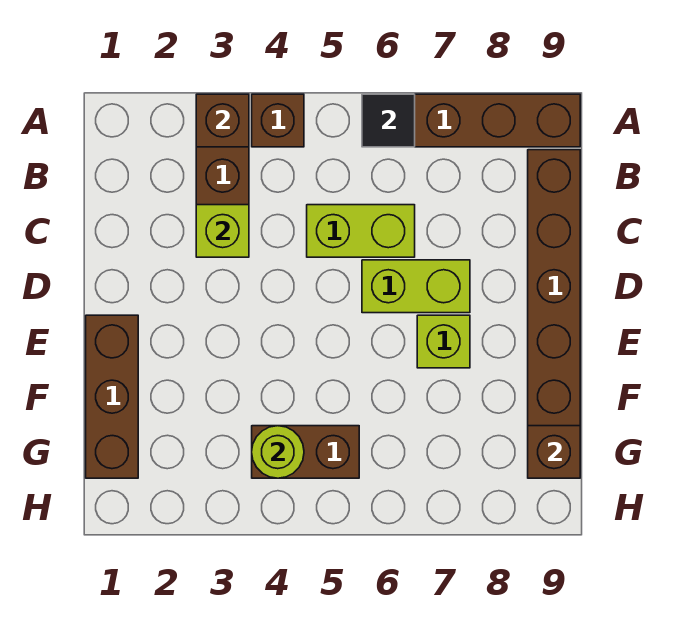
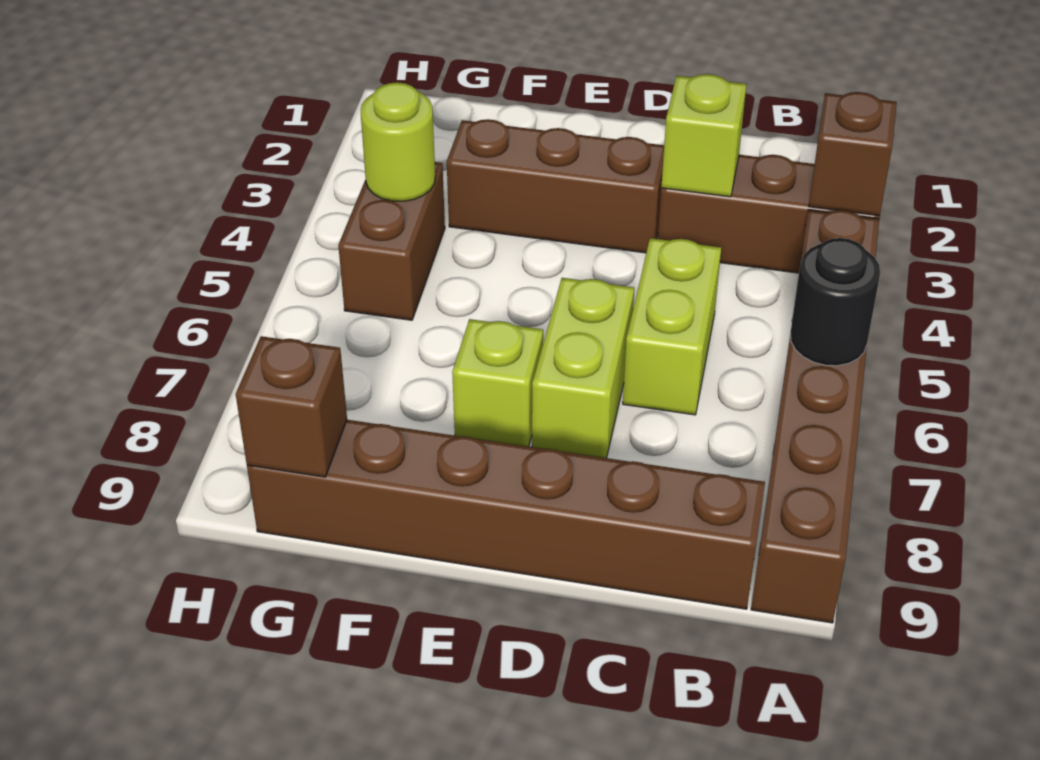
black tile A6 level 2 -> black round brick A6 level 2
brown brick E1:G1 level 1 -> brown brick D3:F3 level 1

